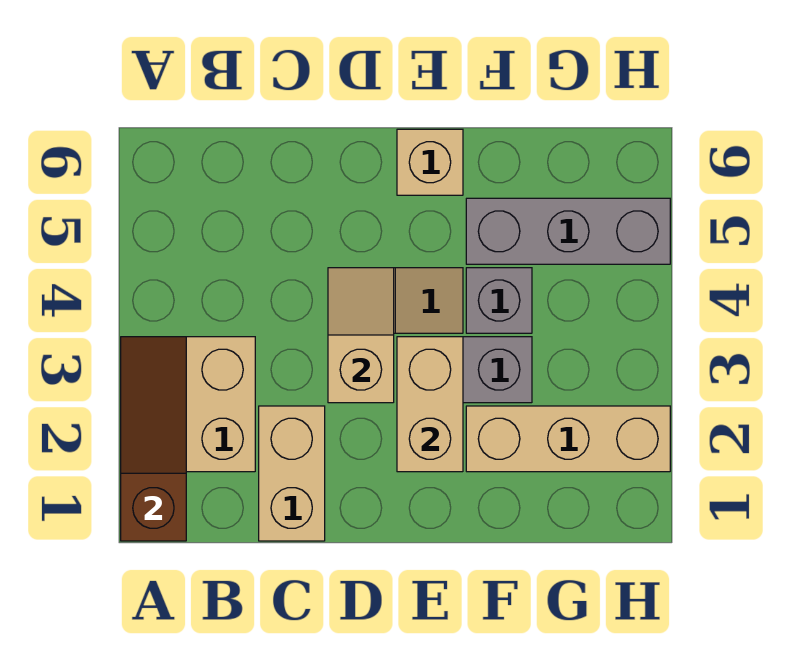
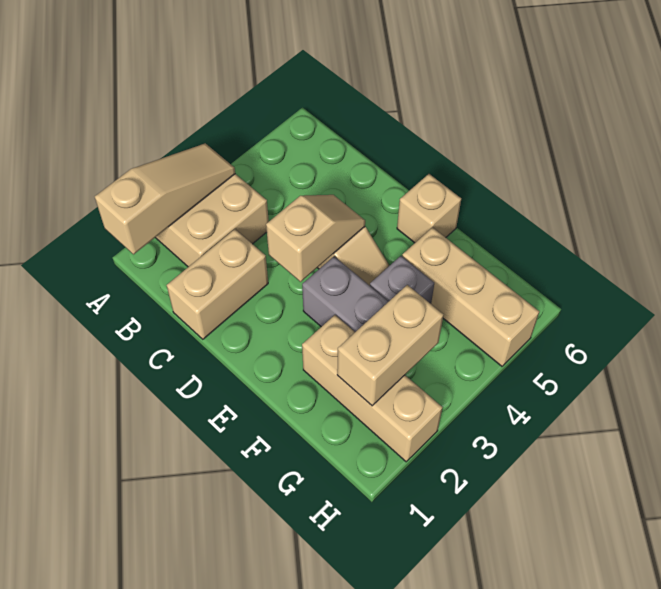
brown slope A1:A3 level 2 top 1 -> tan slope A1:A3 level 2 top 1
tan brick E2:E3 level 2 -> tan brick G2:G3 level 2
grey brick F5:H5 level 1 -> tan brick F5:H5 level 1

